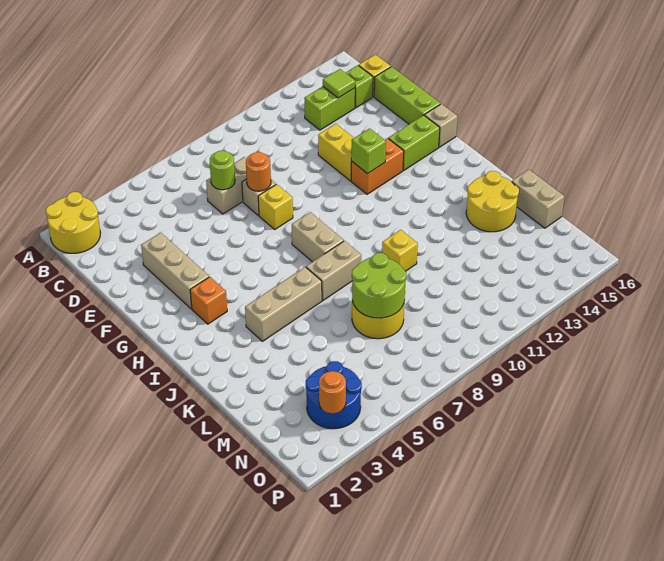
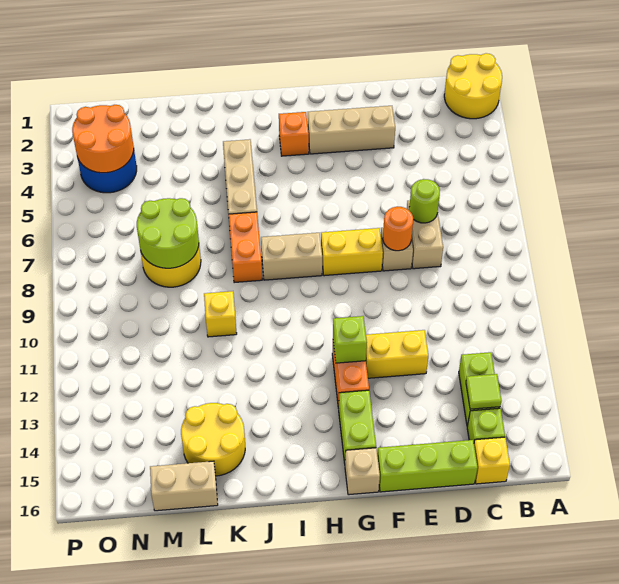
yellow brick F8 level 1 -> yellow brick F8:G8 level 1
tan brick J7:J8 level 1 -> orange brick J7:J8 level 1
orange round brick O3 level 2 -> orange round brick N3:O4 level 2

